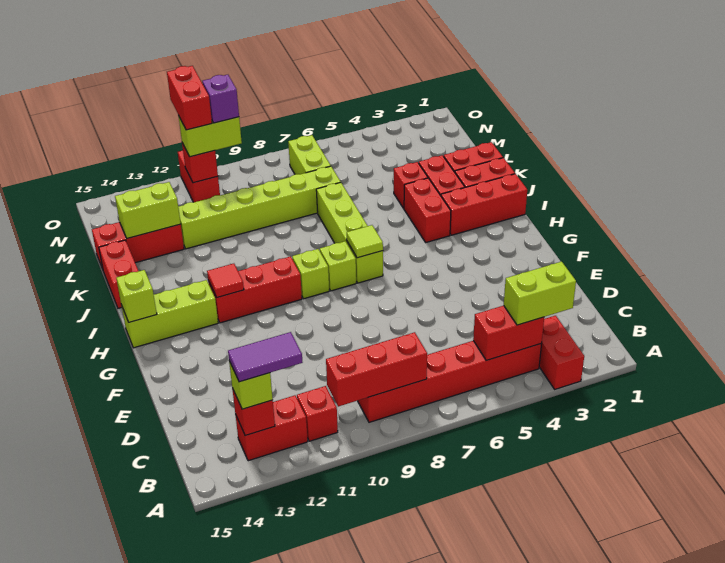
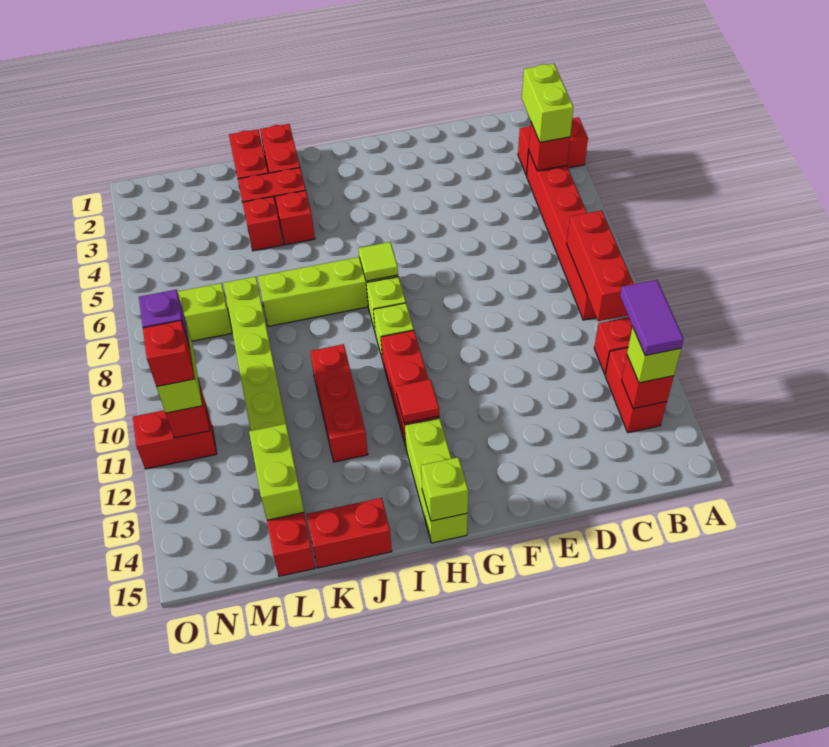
red brick B4:B5 level 2 -> red brick B4 level 2
red brick I1:I3 level 1 -> red brick J10:J12 level 1
red brick I4:J4 level 1 -> red brick J4 level 1
red brick N11:O11 level 4 -> red brick N11 level 4

